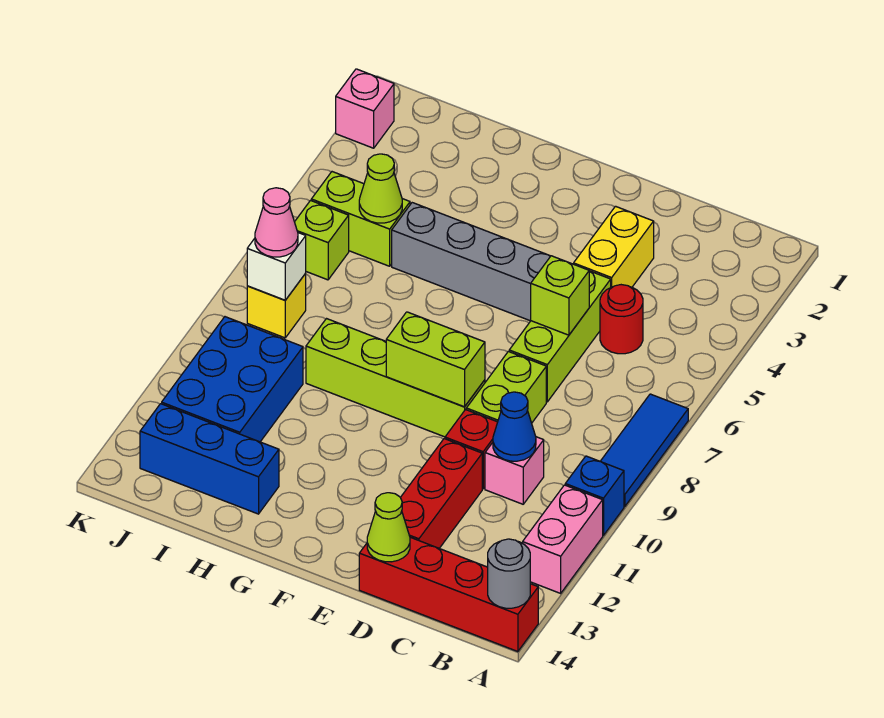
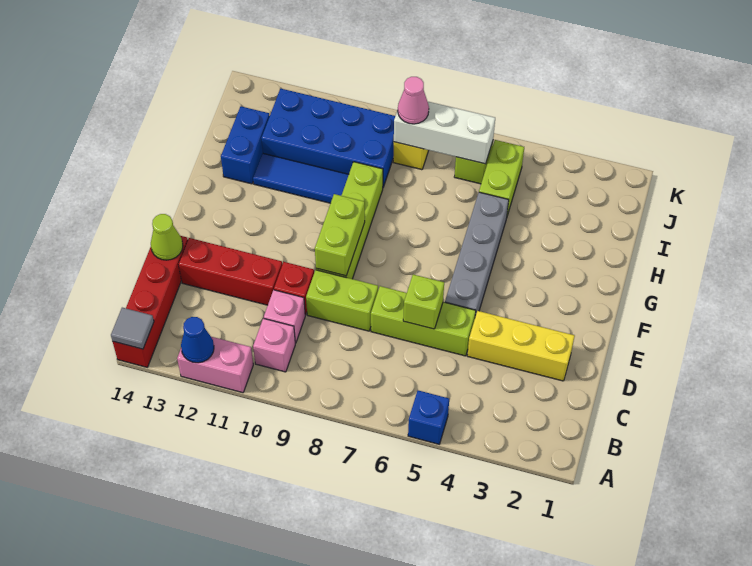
blue tile A7:A9 level 1 -> blue tile H10:H12 level 1
blue brick A10 level 1 -> blue brick A5 level 1
grey round brick A14 level 2 -> grey tile A14 level 2
red round brick C5 level 1 -> none
blue cone C10 level 2 -> blue cone A12 level 2
yellow brick D3:D4 level 1 -> yellow brick D2:D4 level 1
blue brick H13:J13 level 1 -> blue brick H13:I13 level 1
lime cone I5 level 2 -> none
blue brick I10:J12 level 1 -> blue brick I9:J12 level 1
white brick J8 level 2 -> white brick J6:J8 level 2
pink brick K2 level 1 -> pink brick B10 level 1

